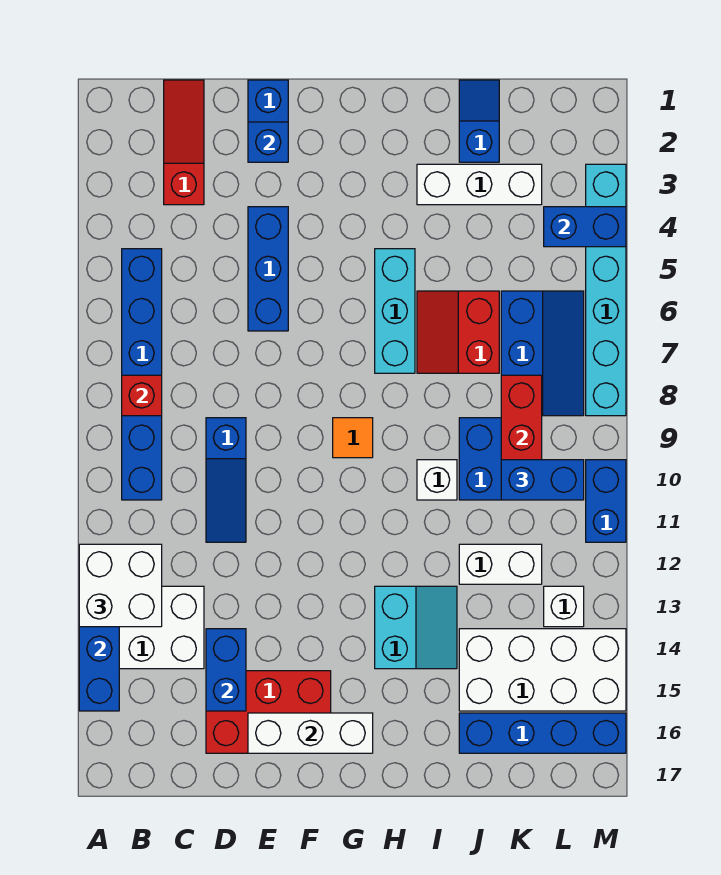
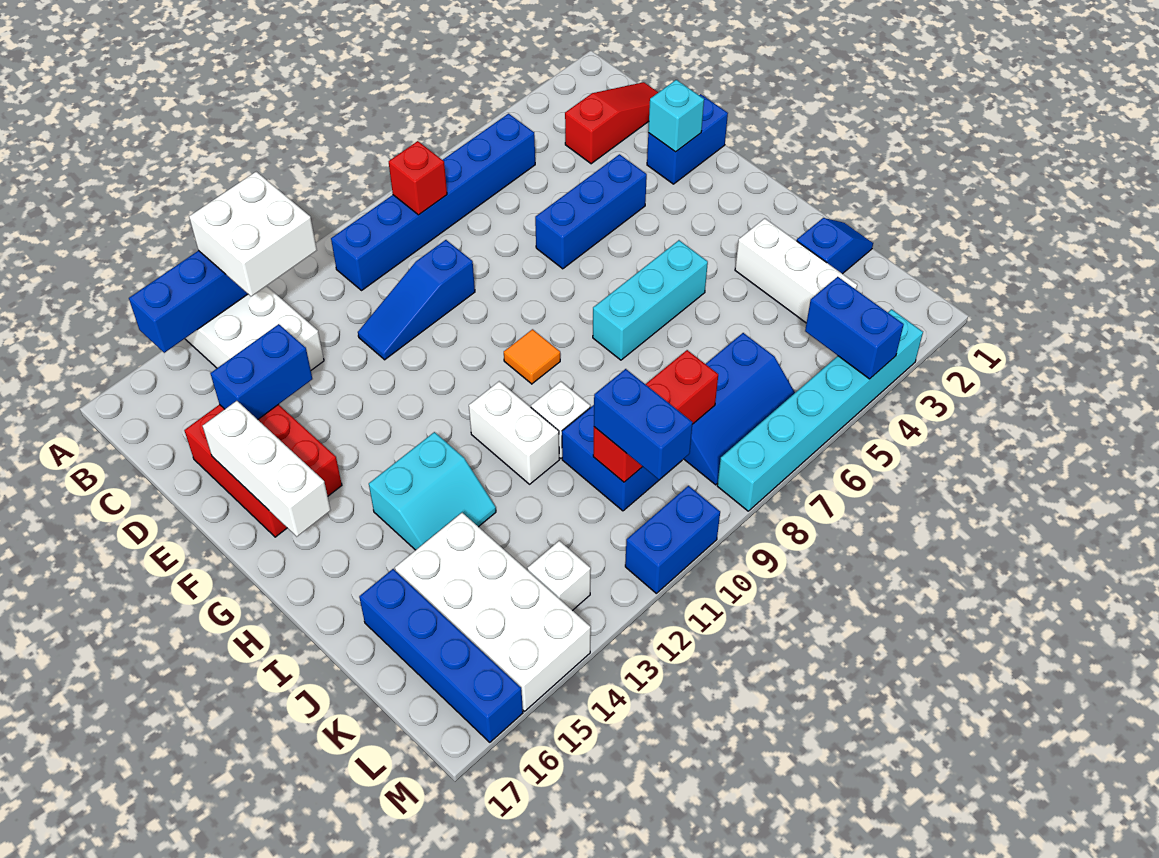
blue brick E2 level 2 -> cyan brick E2 level 2
red slope I6:J7 level 1 top J -> none
white brick J12:K12 level 1 -> white brick H11:I11 level 1

